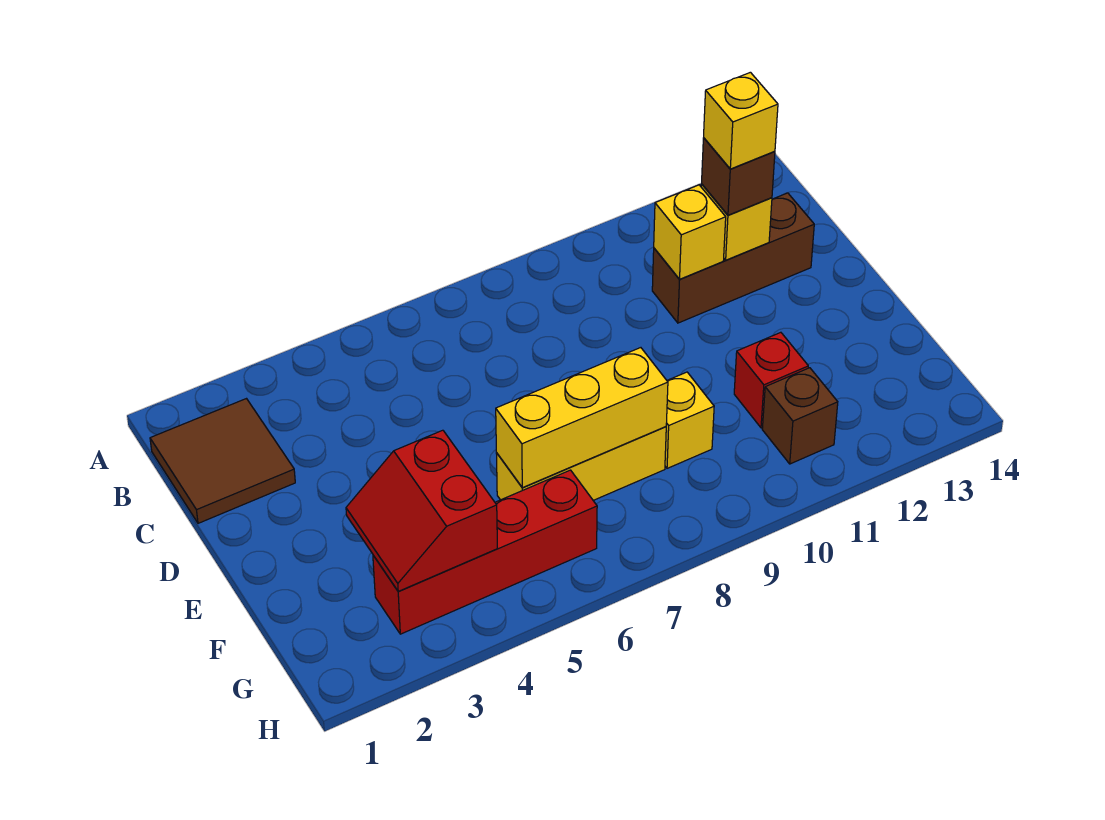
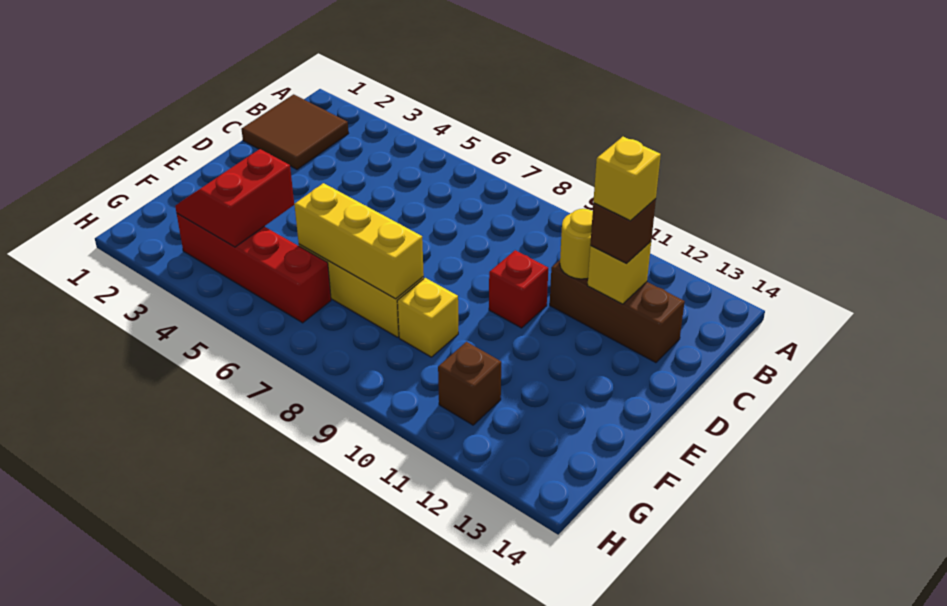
yellow brick C11 level 2 -> yellow round brick C11 level 2
red brick F11 level 1 -> red brick D10 level 1

